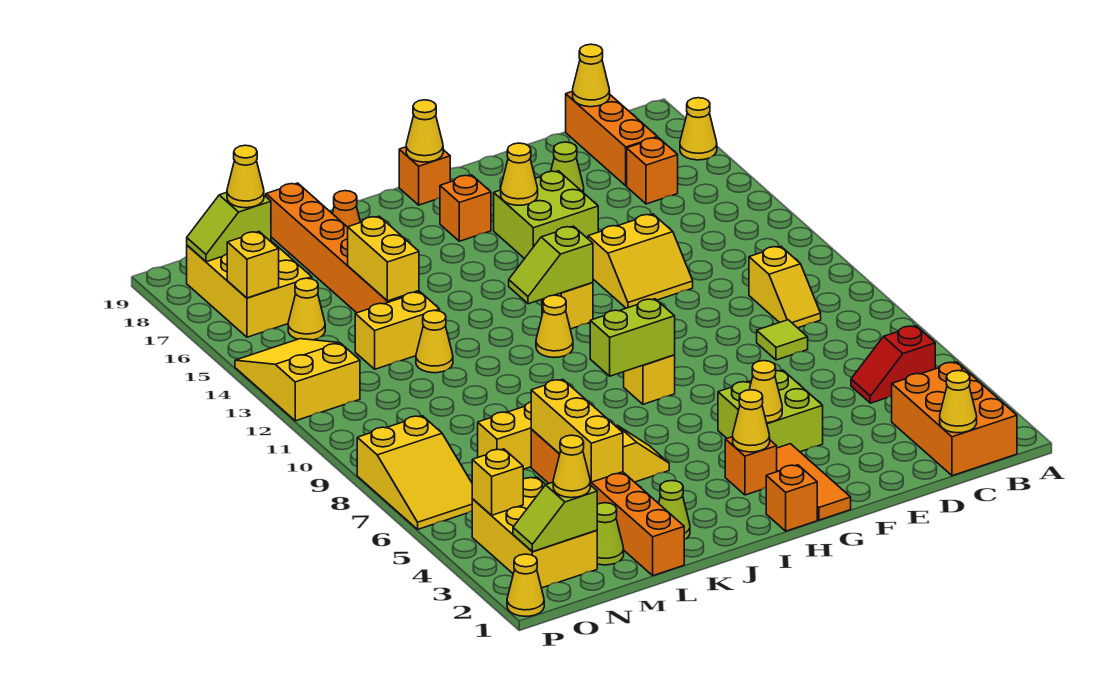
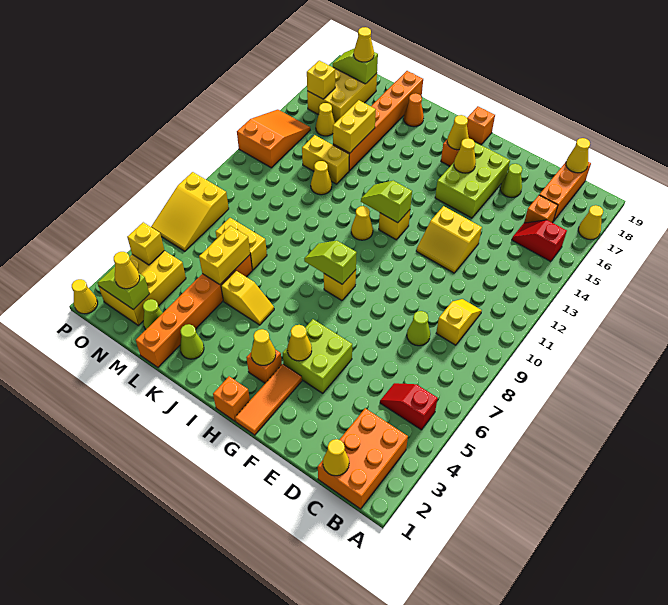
none -> red slope B15:C15 level 1 top B
yellow slope C9:C10 level 1 top 10 -> yellow slope C9:C10 level 1 top 9
lime tile D8 level 1 -> lime cone D8 level 1
lime brick F15:G16 level 1 -> lime brick F15:G17 level 1
lime brick H8:I8 level 2 -> lime slope H8:I8 level 2 top H
yellow cone H19 level 2 -> yellow cone H17 level 2
yellow brick L4:L6 level 2 -> yellow brick L5:L6 level 2
yellow slope O12:P14 level 1 top 12 -> orange slope O12:P14 level 1 top 12

